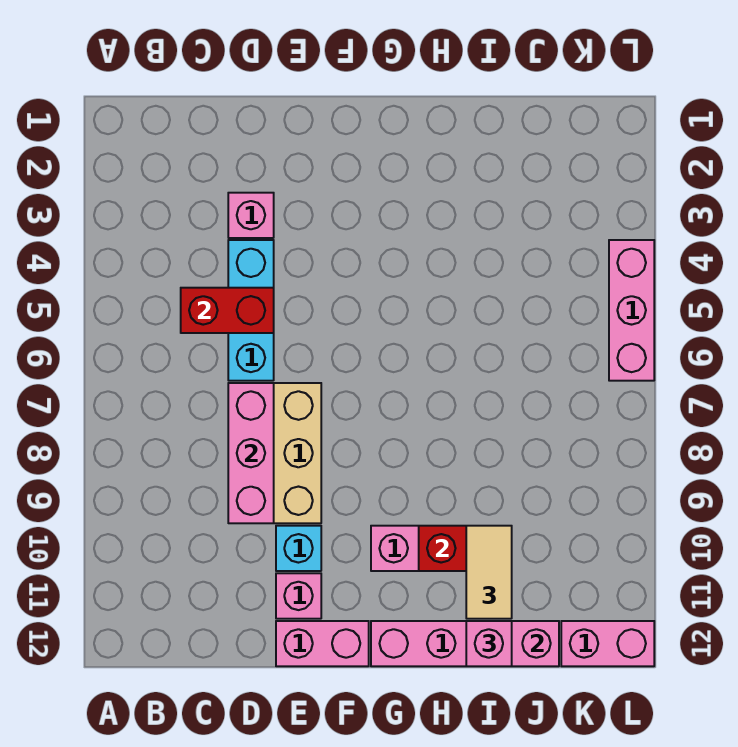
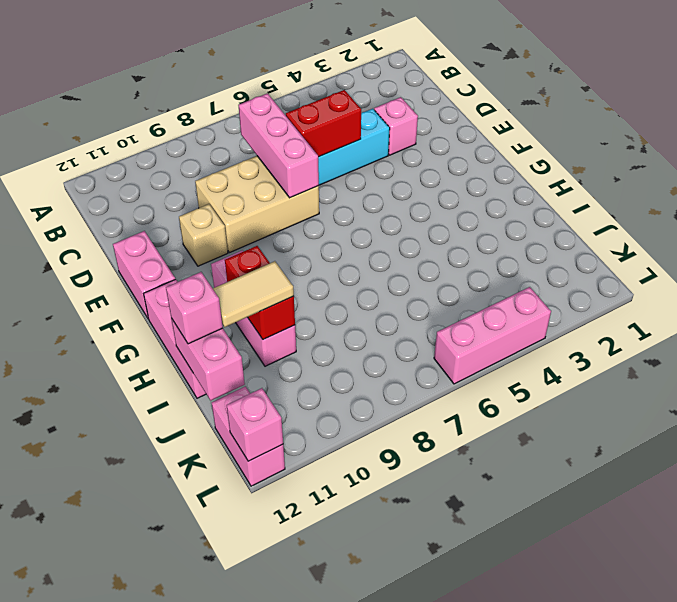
red brick C5:D5 level 2 -> red brick D5:D6 level 2
pink brick D7:D9 level 2 -> pink brick C7:E7 level 2
cyan brick E10 level 1 -> tan brick E10 level 1
pink brick E11 level 1 -> pink brick L12 level 2

